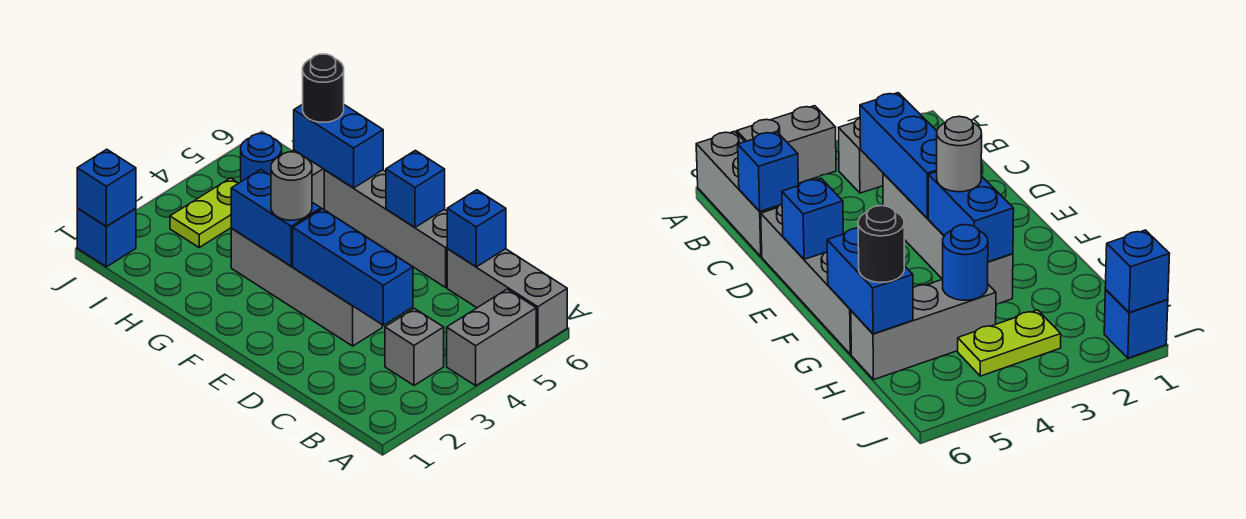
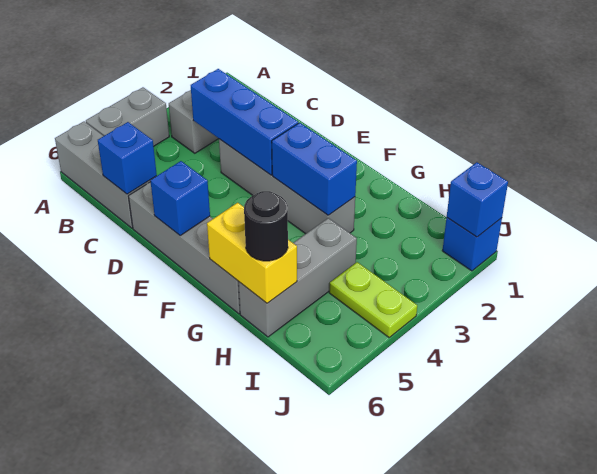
grey round brick F3 level 3 -> none
blue brick G6:H6 level 2 -> yellow brick G6:H6 level 2
blue round brick H4 level 2 -> none
lime plate I3:I4 level 1 -> lime plate I4:J4 level 1

